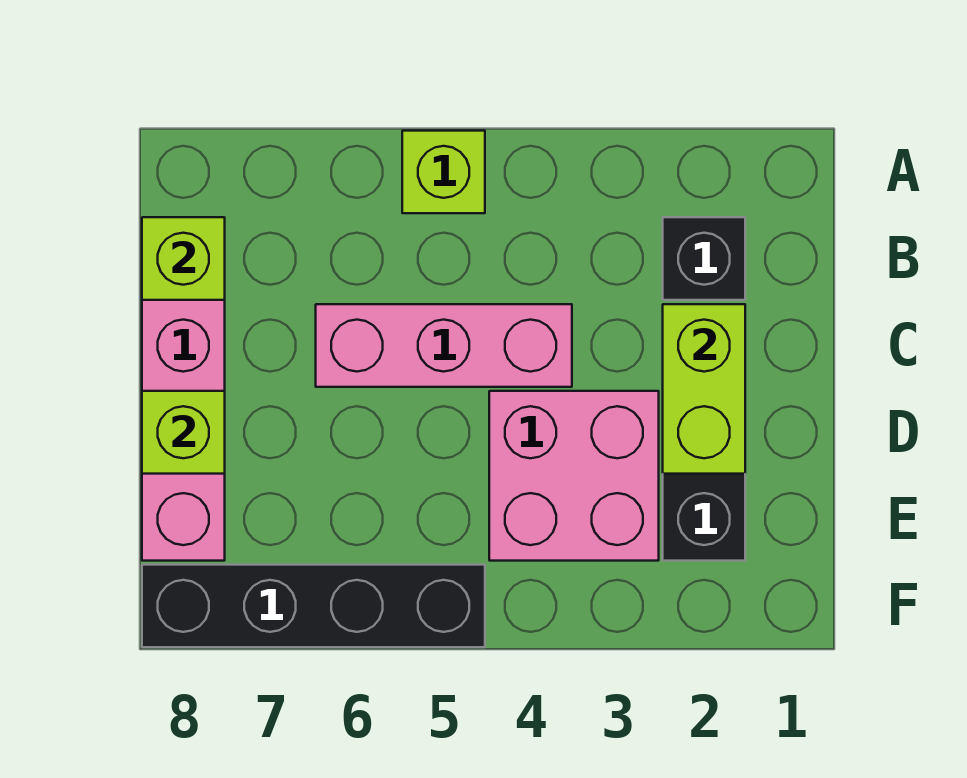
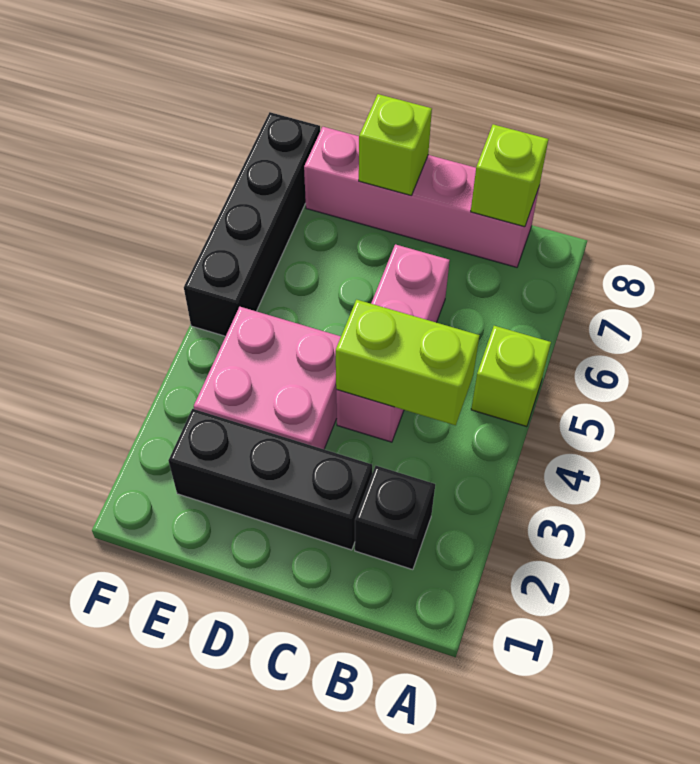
lime brick C2:D2 level 2 -> lime brick B4:C4 level 2

